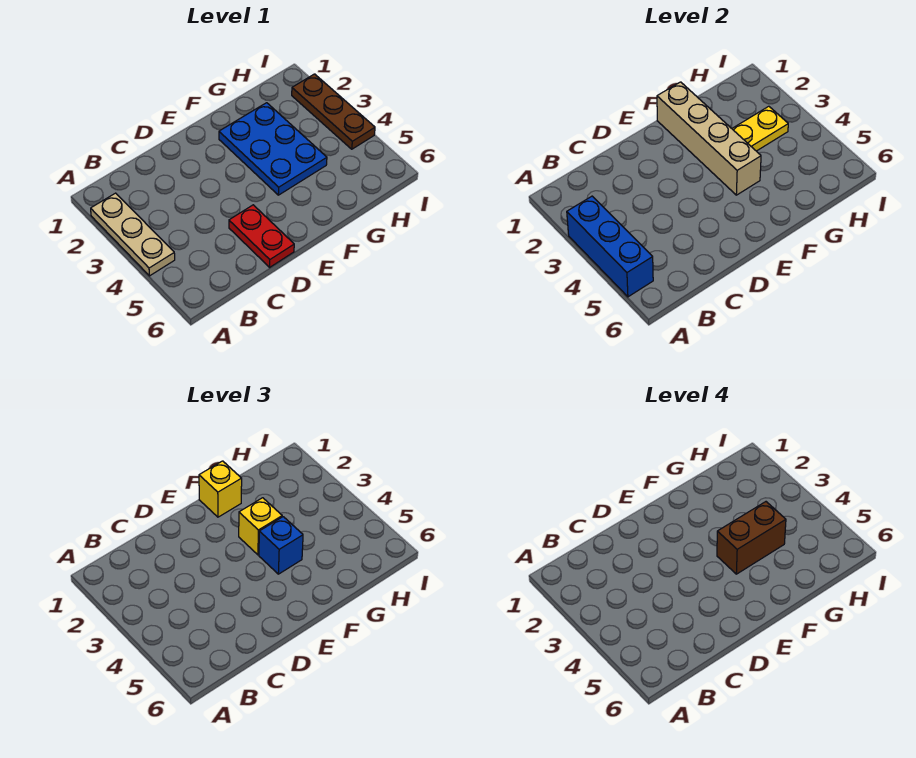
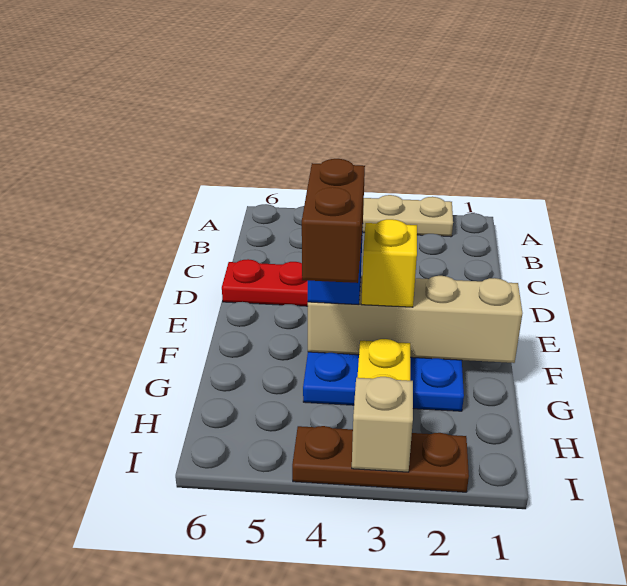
blue brick A3:A5 level 2 -> none
yellow brick F1 level 3 -> none
none -> tan brick I3 level 2

